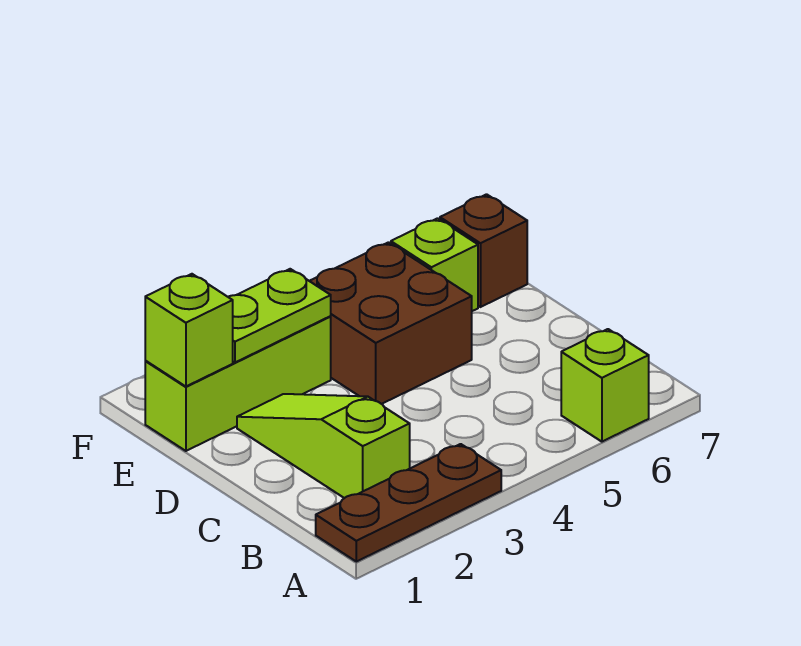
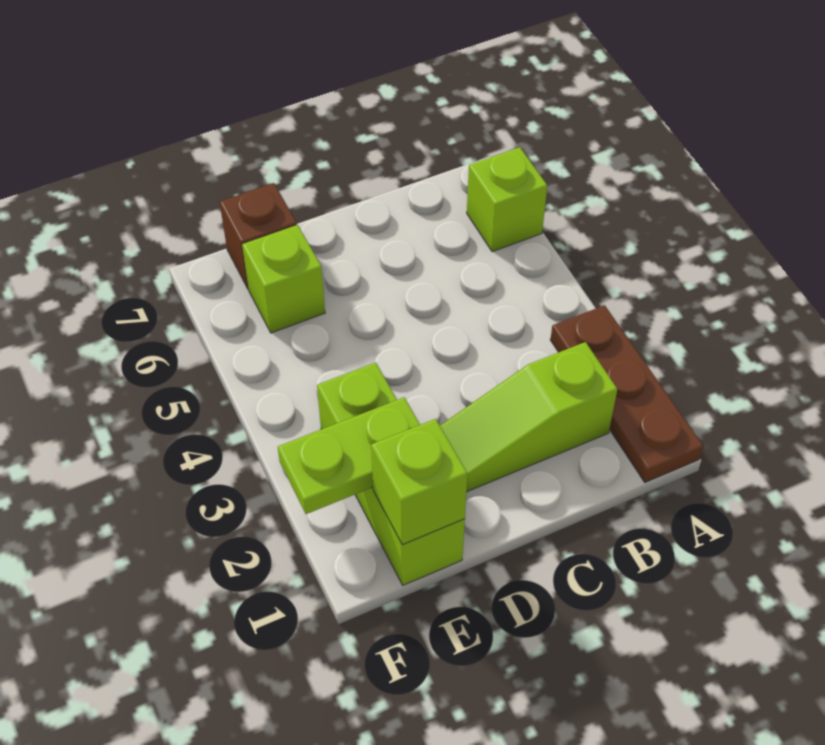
brown brick D4:E5 level 1 -> none
lime plate E2:E3 level 2 -> lime plate E2:F2 level 2

